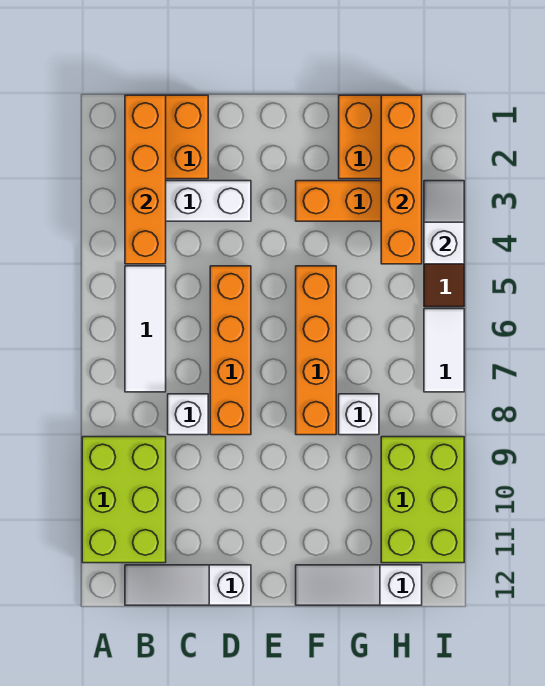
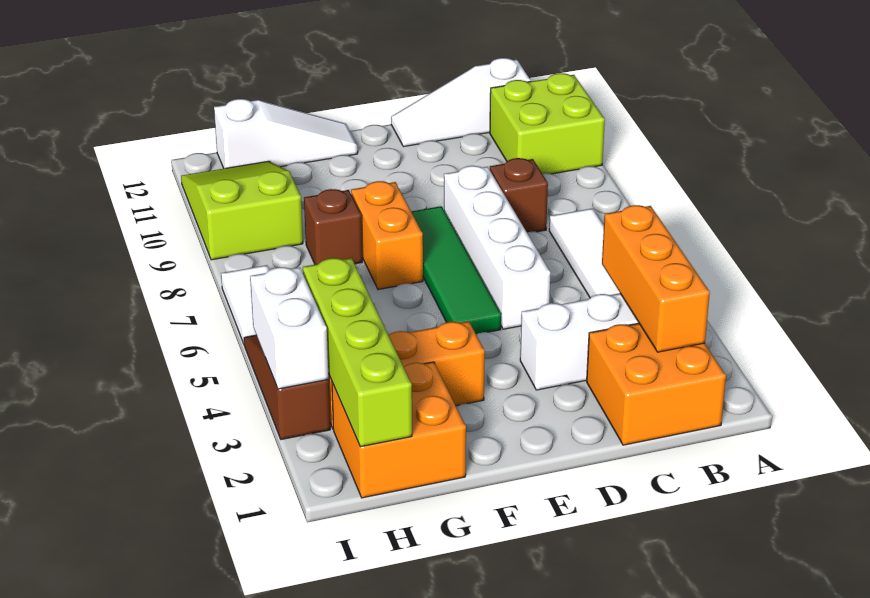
lime brick A9:B11 level 1 -> lime brick A10:B11 level 1
orange brick B1:B4 level 2 -> orange brick B2:B4 level 2
white slope B12:D12 level 1 top D -> white slope B12:D12 level 1 top B
white brick C8 level 1 -> brown brick C8 level 1
orange brick D5:D8 level 1 -> white brick D5:D8 level 1
none -> green tile E5:E8 level 1
orange brick F5:F8 level 1 -> orange brick F7:F8 level 1
white brick G8 level 1 -> brown brick G8 level 1
orange brick H1:H4 level 2 -> lime brick H1:H4 level 2
lime brick H9:I11 level 1 -> lime slope H9:I11 level 1 top 9
white slope I3:I4 level 2 top 4 -> white brick I3:I4 level 2

